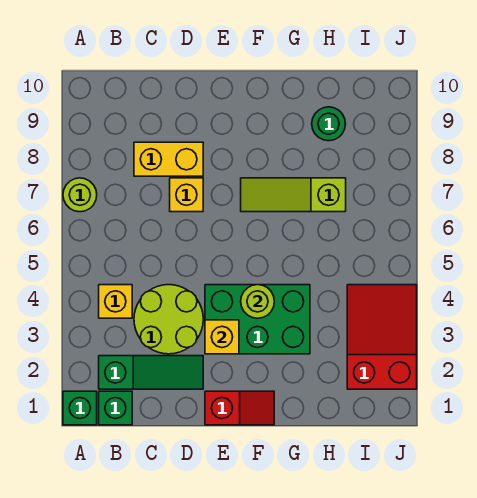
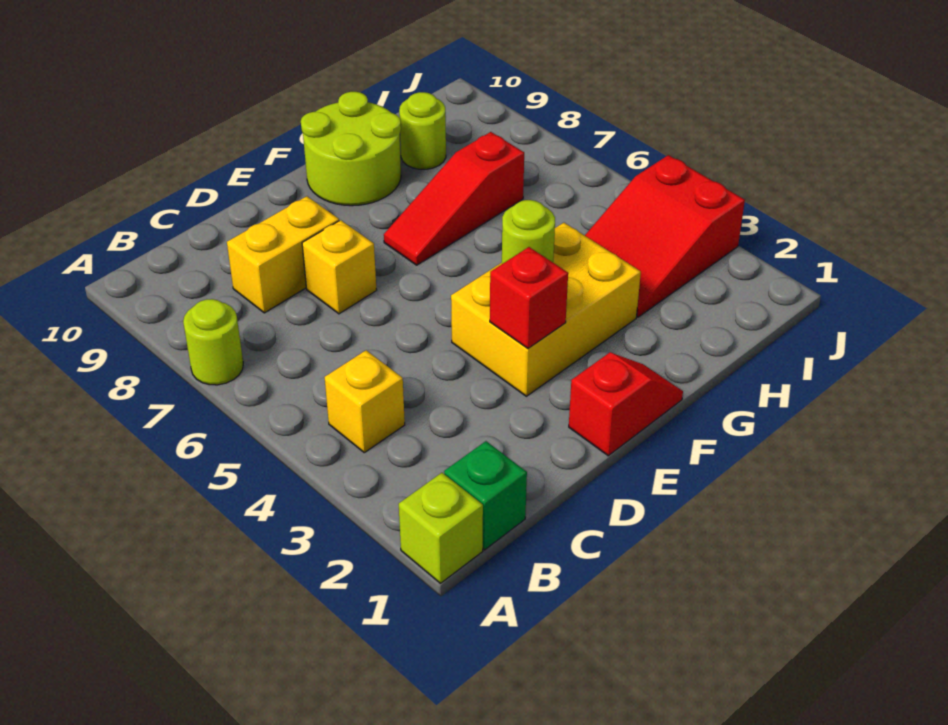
green brick A1 level 1 -> lime brick A1 level 1
green slope B2:D2 level 1 top B -> none
lime round brick C3:D4 level 1 -> lime round brick F9:G10 level 1
green brick E3:G4 level 1 -> yellow brick E3:G4 level 1
yellow brick E3 level 2 -> red brick E3 level 2
lime slope F7:H7 level 1 top H -> red slope F7:H7 level 1 top H
green round brick H9 level 1 -> lime round brick H9 level 1
red slope I2:J4 level 1 top 2 -> red slope H3:J4 level 1 top J

